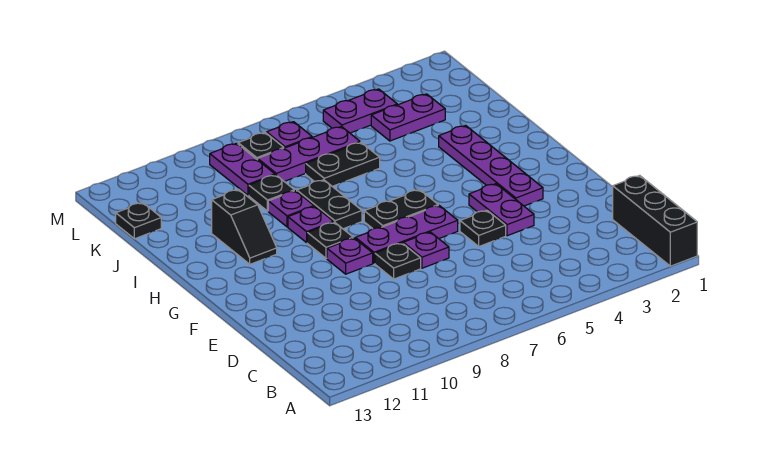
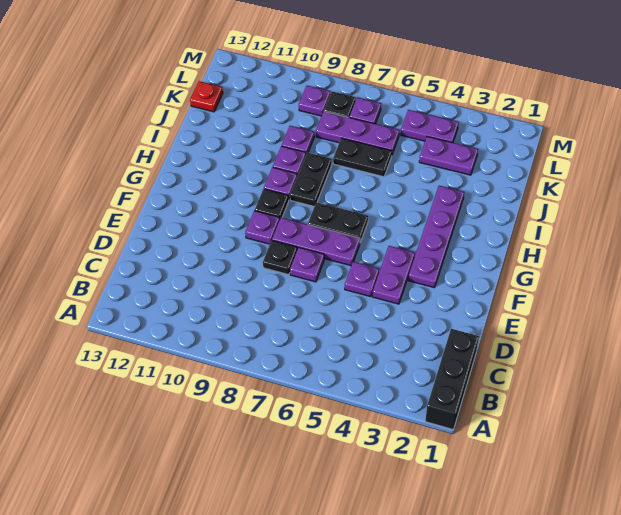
black plate E5 level 1 -> purple plate E5 level 1
black slope H11:I11 level 1 top I -> none
black plate J9 level 1 -> purple plate J9 level 1
purple plate K9:L9 level 1 -> purple plate L9 level 1
black plate K13 level 1 -> red plate K13 level 1

